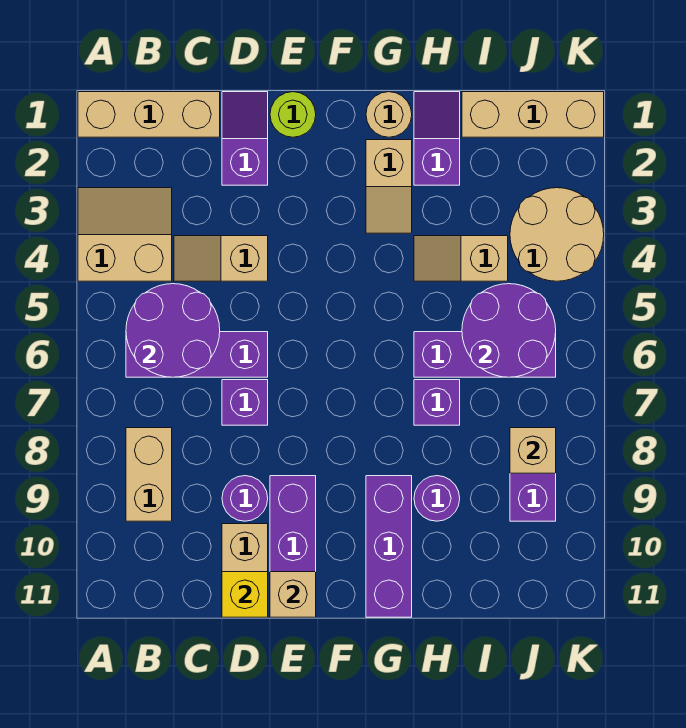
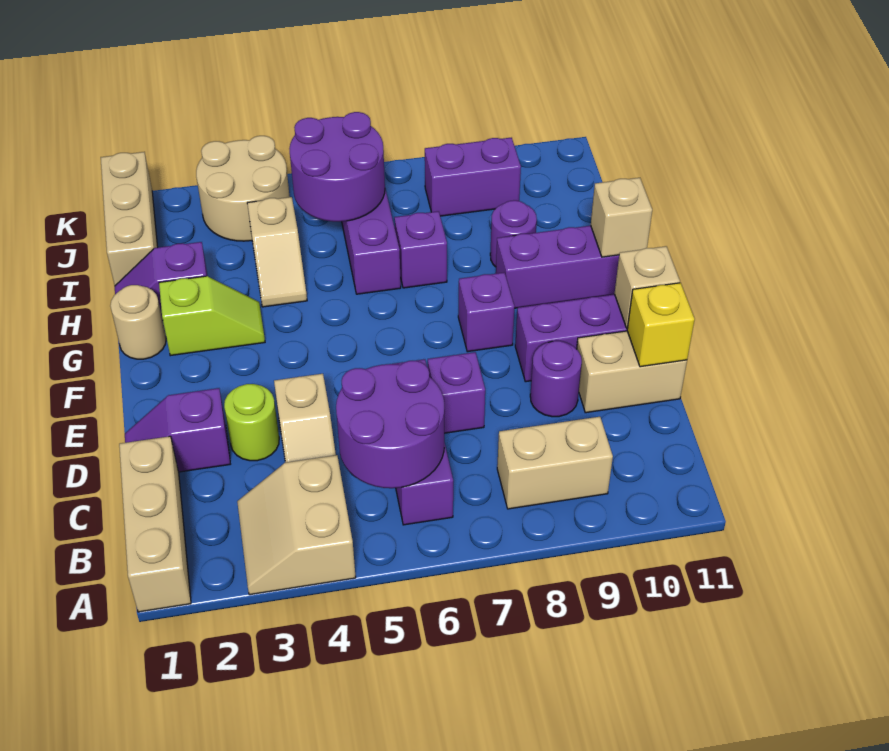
lime round brick E1 level 1 -> lime round brick D3 level 1
none -> purple brick F8 level 1
tan slope G2:G3 level 1 top 2 -> lime slope G2:G3 level 1 top 2
tan brick J8 level 2 -> tan brick G11 level 2

